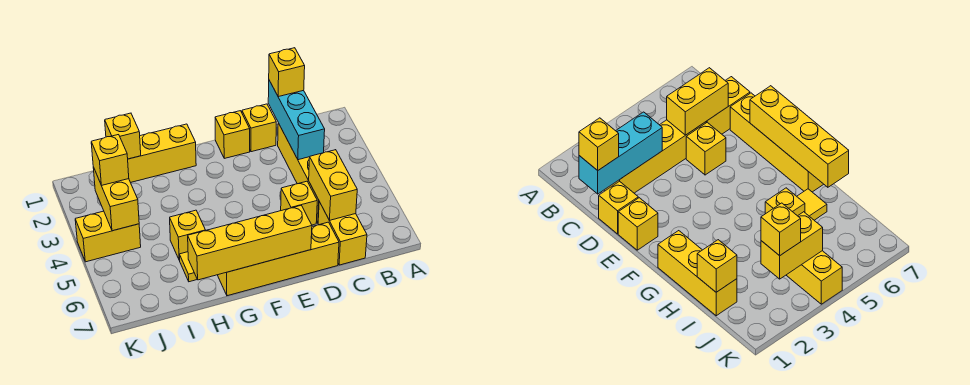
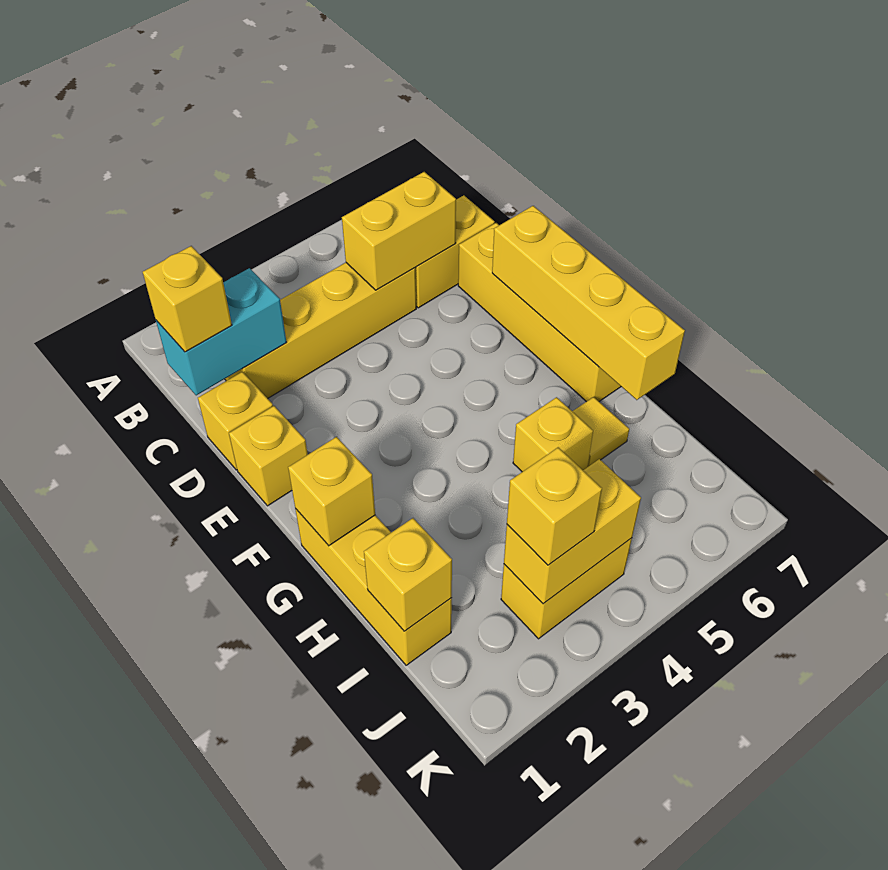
cyan brick C1:C3 level 2 -> cyan brick C1:C2 level 2
yellow brick D5 level 1 -> yellow brick G1 level 2
yellow brick J4:K4 level 1 -> yellow brick J3:J4 level 1

